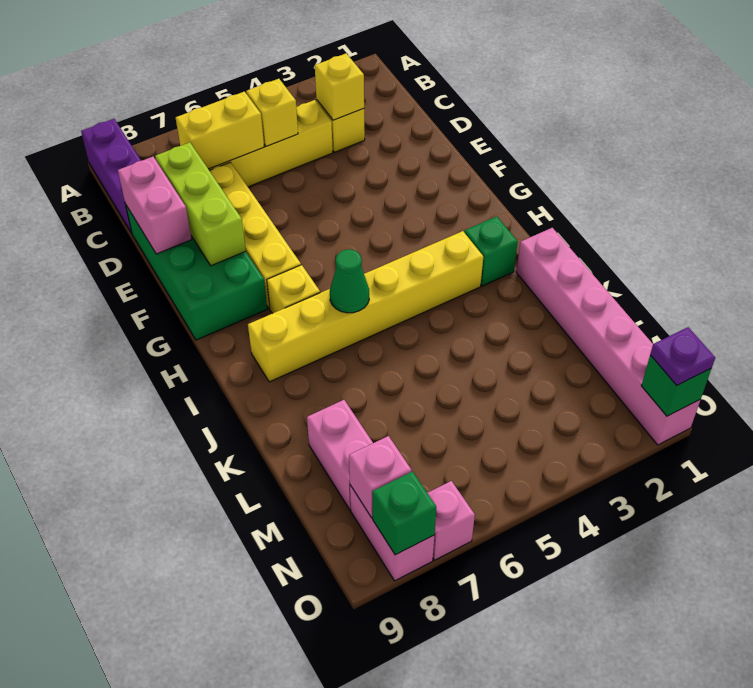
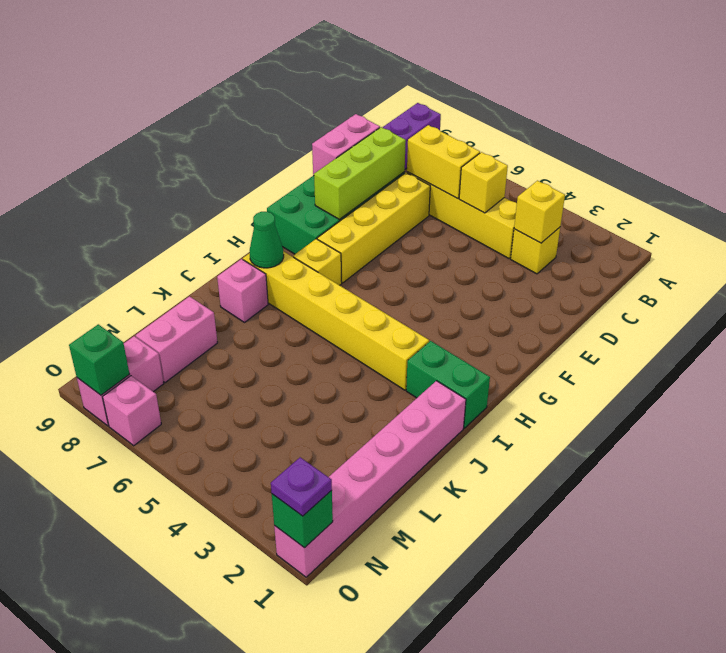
green brick I2 level 1 -> green brick I1:I2 level 1
green cone I6 level 2 -> green cone I8 level 2
pink brick N8 level 2 -> pink brick J8 level 1

